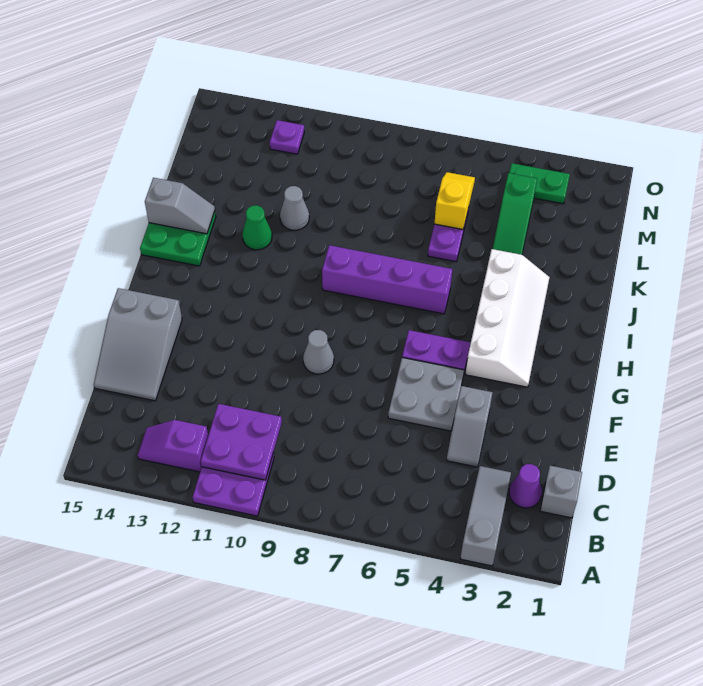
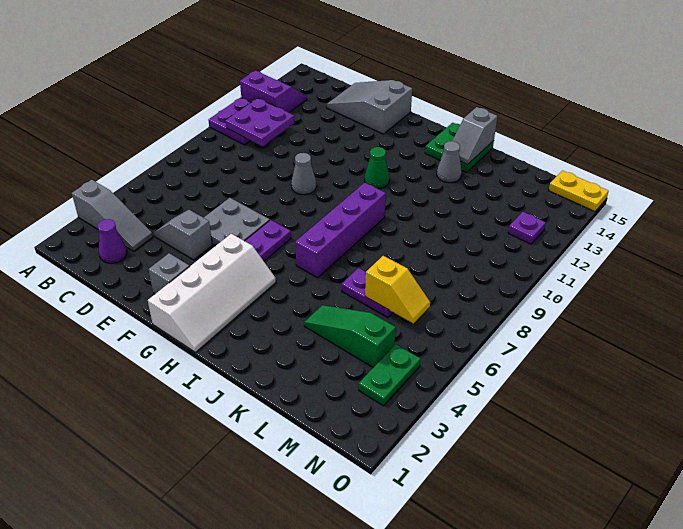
purple slope B12:B13 level 1 top 12 -> purple slope A12:B13 level 1 top 12
grey brick C1 level 1 -> grey brick F2 level 1
white slope G3:J4 level 1 top 4 -> white slope G1:H4 level 1 top G
green cone J12 level 1 -> green cone H11 level 1
grey cone K11 level 1 -> grey cone J13 level 1
none -> yellow plate N15:O15 level 1

